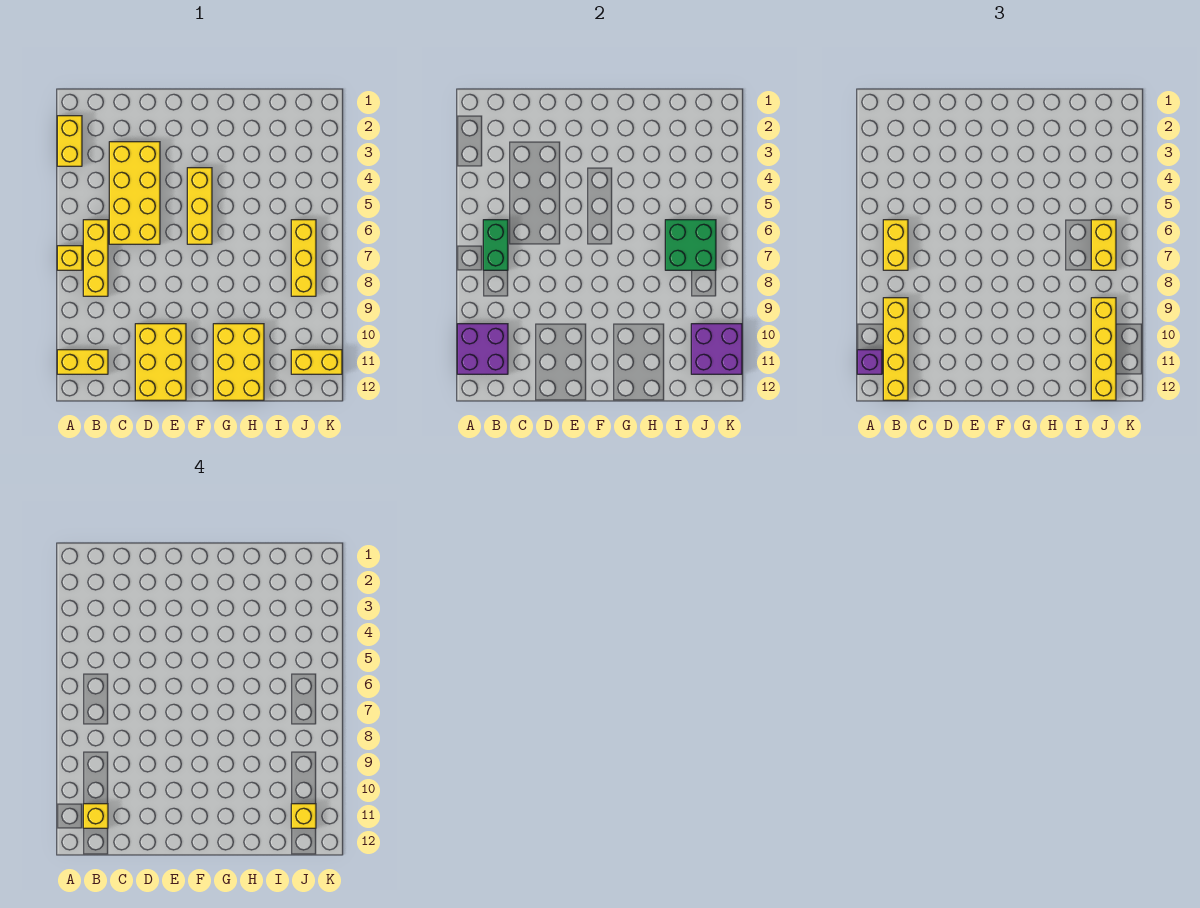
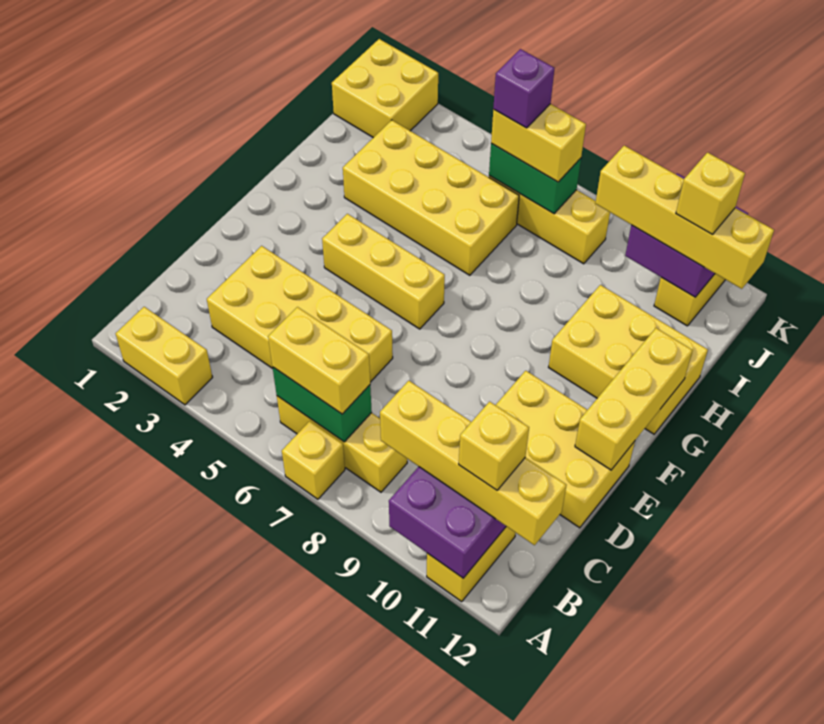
purple brick A11 level 3 -> purple brick J6 level 4
none -> yellow brick E12:G12 level 2
none -> yellow brick H3:I6 level 1
green brick I6:J7 level 2 -> green brick J6:J7 level 2
none -> yellow brick J1:K2 level 1

